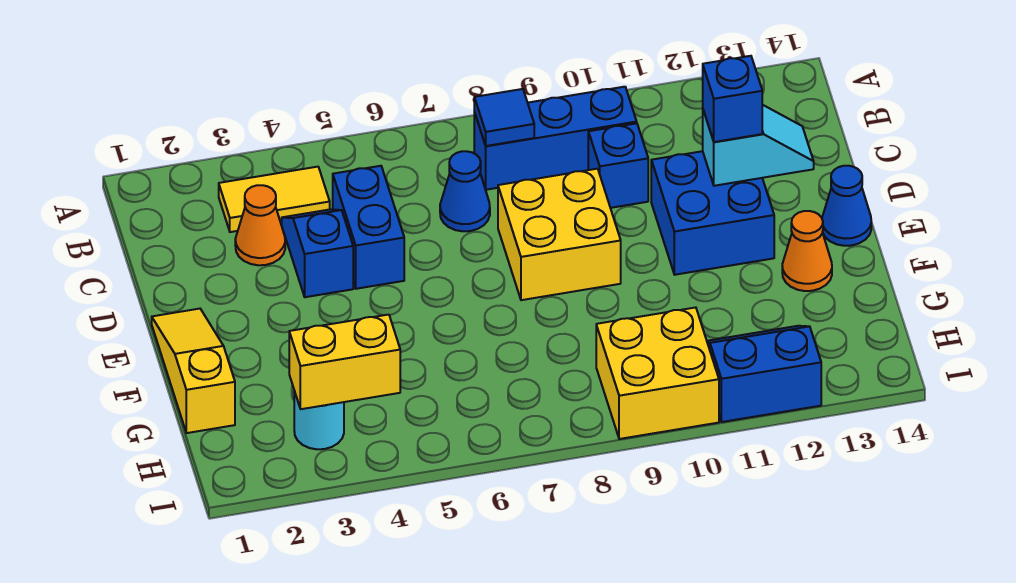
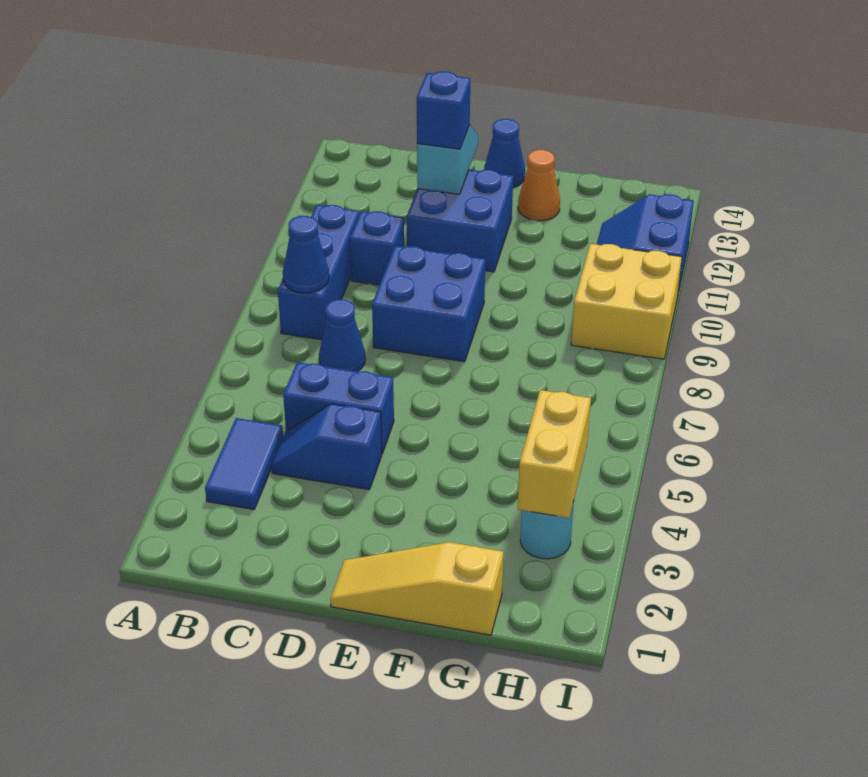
yellow tile B3:B4 level 1 -> blue tile B3:B4 level 1
blue tile B8 level 2 -> blue cone B8 level 2
orange cone C3 level 1 -> none
yellow brick D8:E9 level 1 -> blue brick D8:E9 level 1

